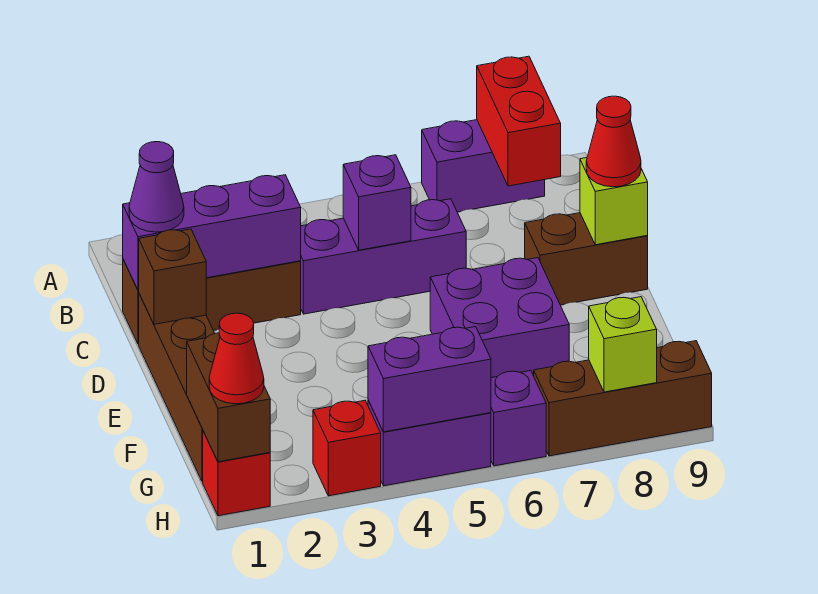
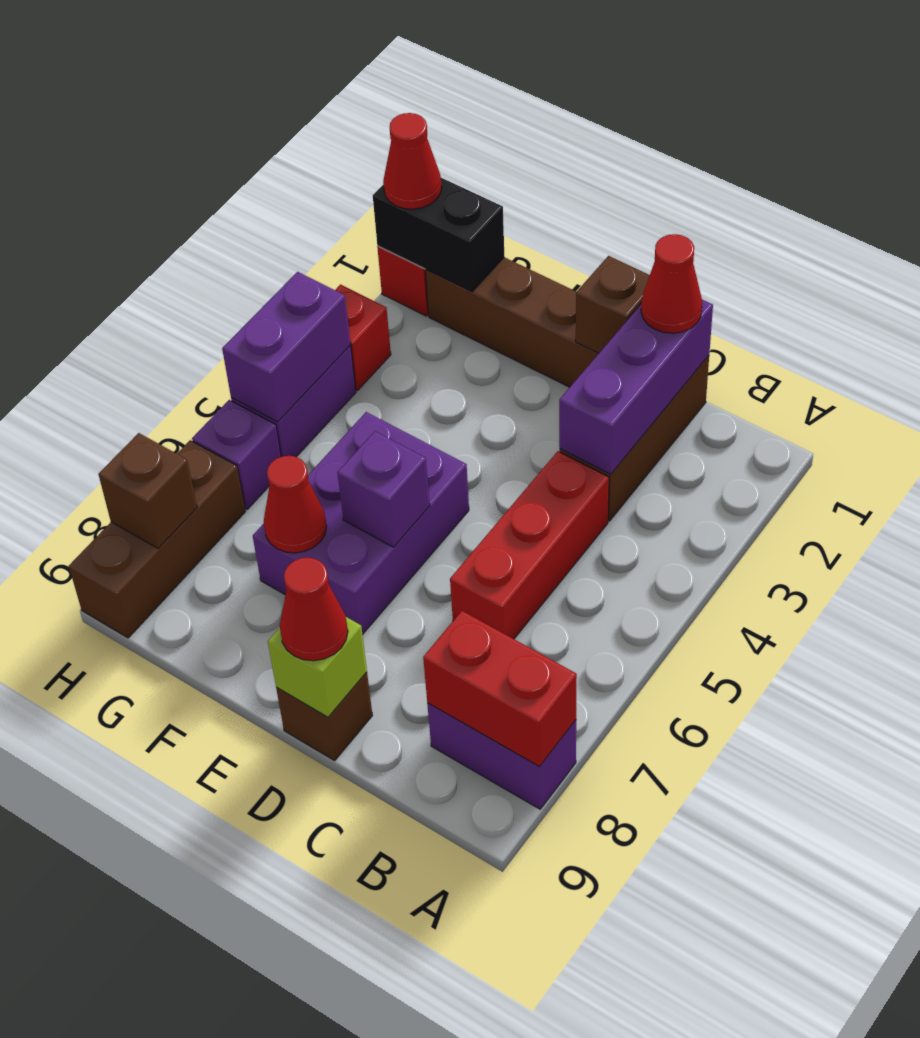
purple brick A7:A8 level 1 -> purple brick A8:B8 level 1
purple cone C1 level 3 -> red cone C1 level 3
purple brick C4:C6 level 1 -> red brick C4:C6 level 1
purple brick C5 level 2 -> purple brick E6 level 2
brown brick D8:D9 level 1 -> brown brick D9 level 1
purple brick E6:F7 level 1 -> purple brick E5:F7 level 1
none -> red cone F7 level 2
brown brick G1:H1 level 2 -> black brick G1:H1 level 2
lime brick H8 level 2 -> brown brick H8 level 2

